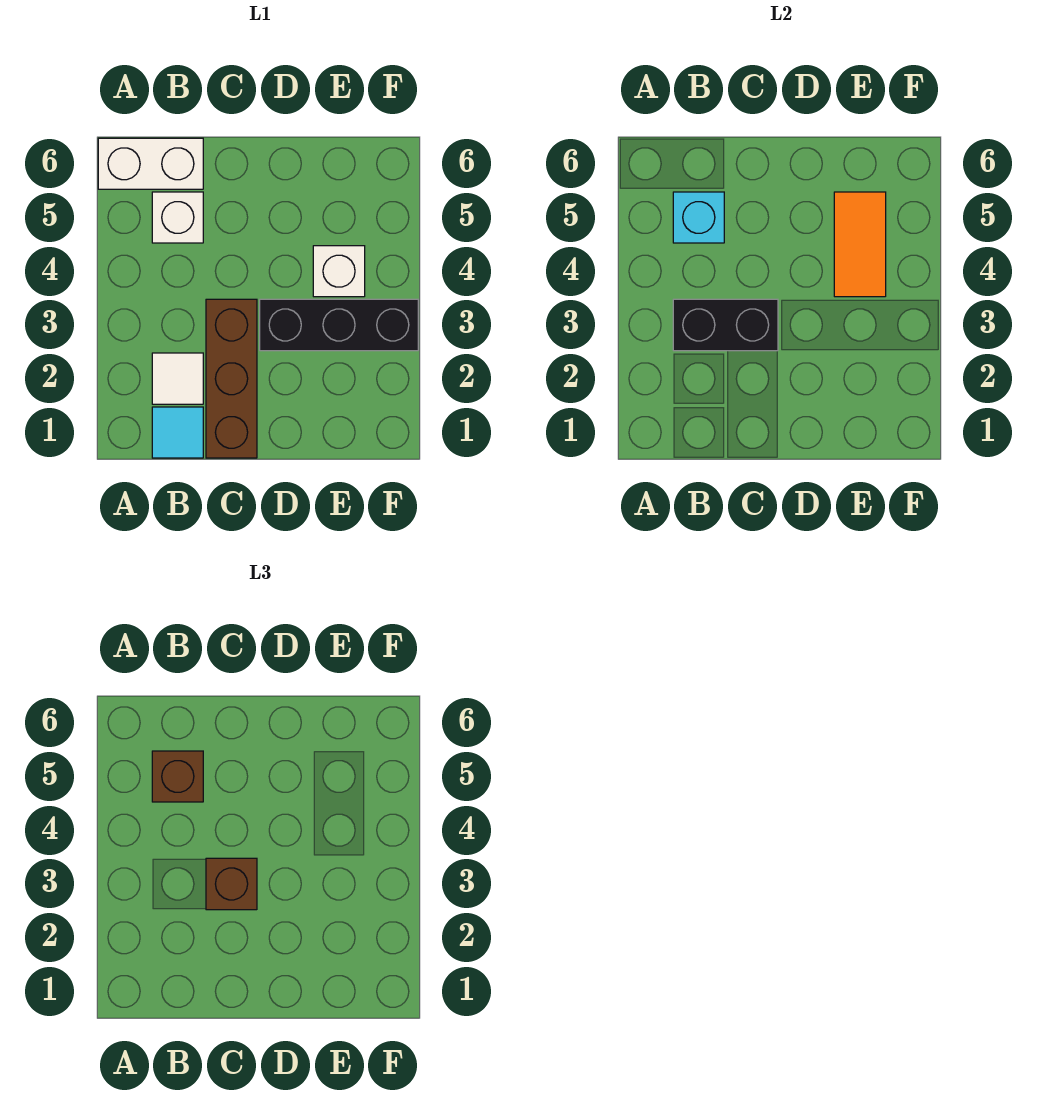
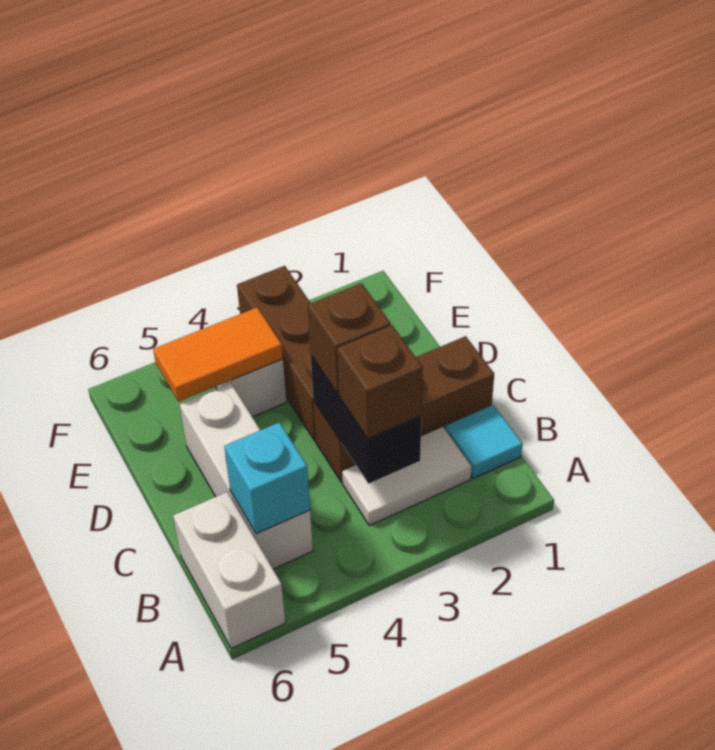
white tile B2 level 1 -> white tile B2:B3 level 1
white brick B5 level 1 -> white brick B5:D5 level 1
brown brick B5 level 3 -> brown brick B3 level 3
black brick D3:F3 level 1 -> brown brick D3:F3 level 1

